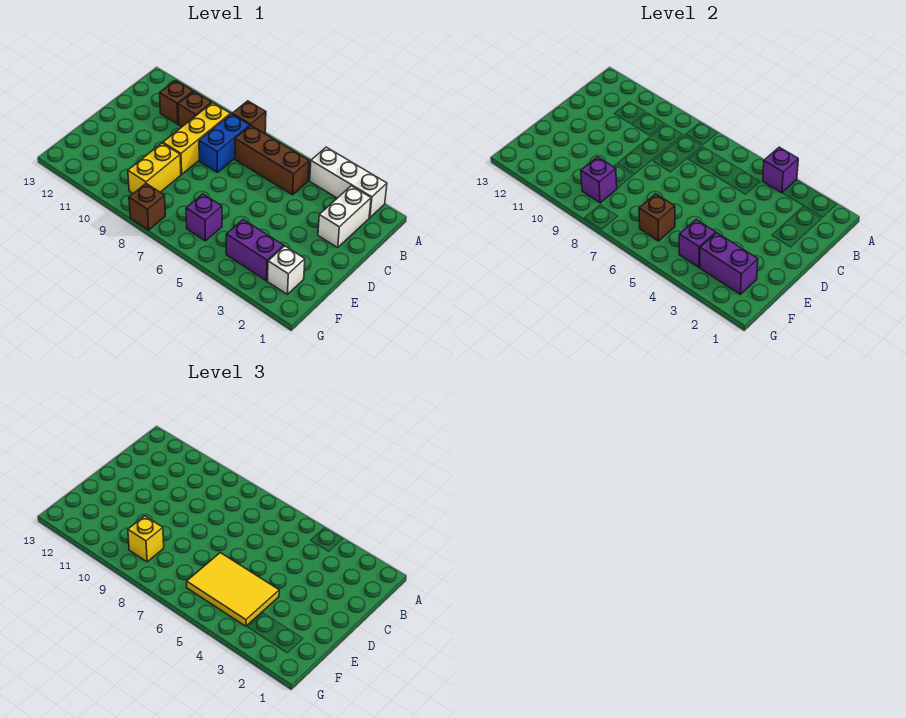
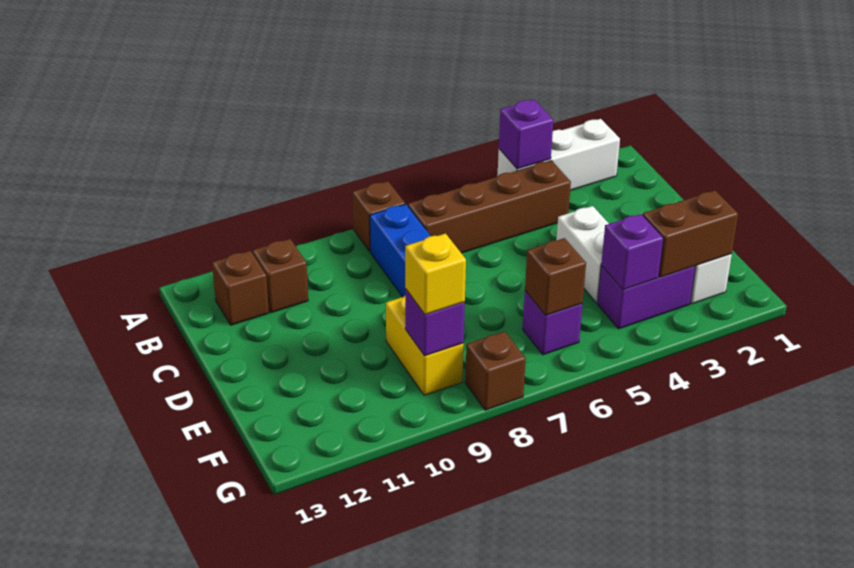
white brick B2:C2 level 1 -> white brick D4:E4 level 1
brown brick B5:B7 level 1 -> brown brick B4:B7 level 1
yellow brick B9:D9 level 1 -> none
brown brick B10 level 1 -> brown brick B12 level 1
yellow tile E4:F6 level 3 -> none
purple brick F2:F3 level 2 -> brown brick F2:F3 level 2

